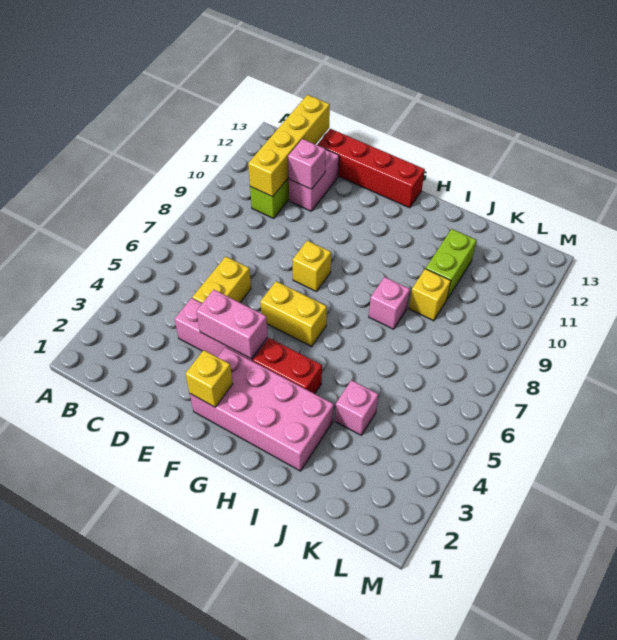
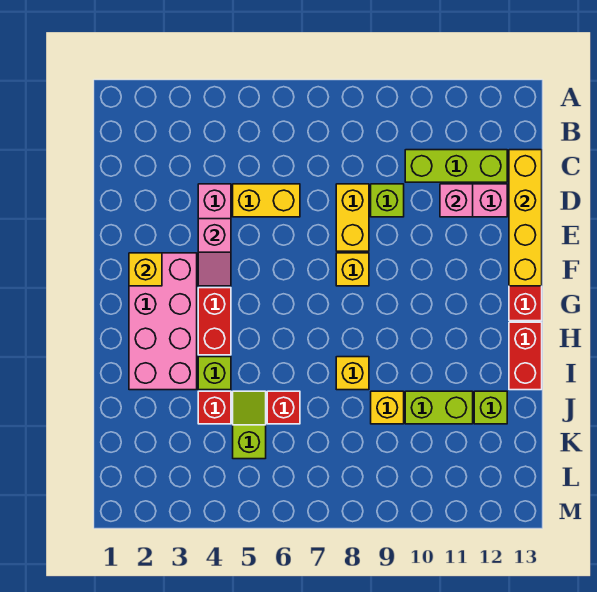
yellow brick C10:C13 level 2 -> yellow brick C13:F13 level 2
none -> lime brick D9 level 1
pink brick E4:F4 level 2 -> pink slope E4:F4 level 2 top E
yellow brick F6:G6 level 1 -> yellow brick D8:E8 level 1
none -> red brick H13:I13 level 1
none -> lime brick I4 level 1
pink brick I8 level 1 -> yellow brick I8 level 1
pink brick J4 level 1 -> red brick J4 level 1
none -> lime slope J5:K5 level 1 top K
none -> red brick J6 level 1
none -> lime brick J12 level 1

